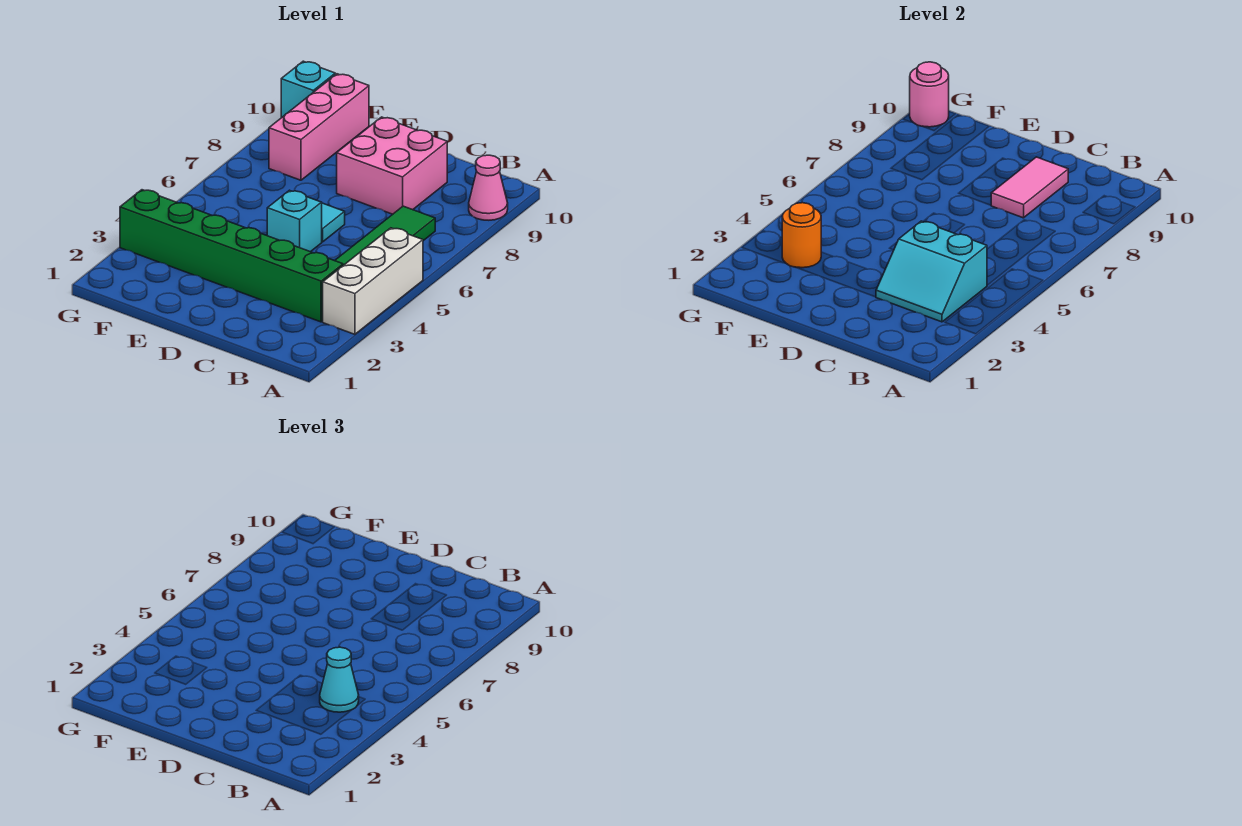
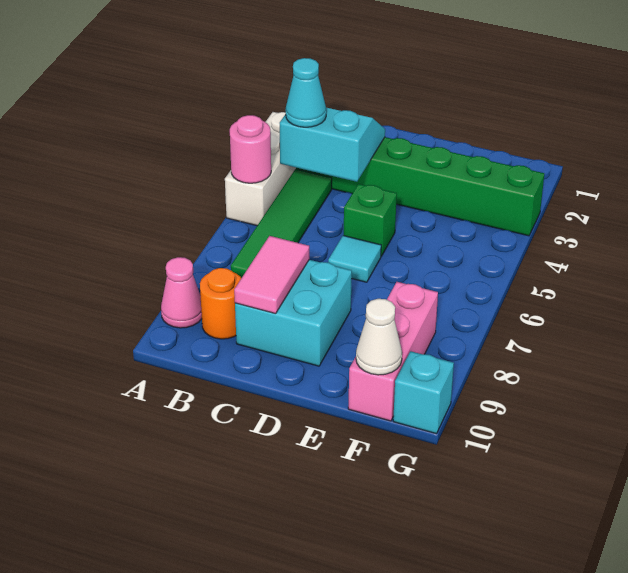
pink brick C8:D9 level 1 -> cyan brick C8:D9 level 1
cyan brick D5 level 1 -> green brick D5 level 1
orange round brick F3 level 2 -> orange round brick B9 level 1
none -> white cone F10 level 2
pink round brick G10 level 2 -> pink round brick A5 level 2

